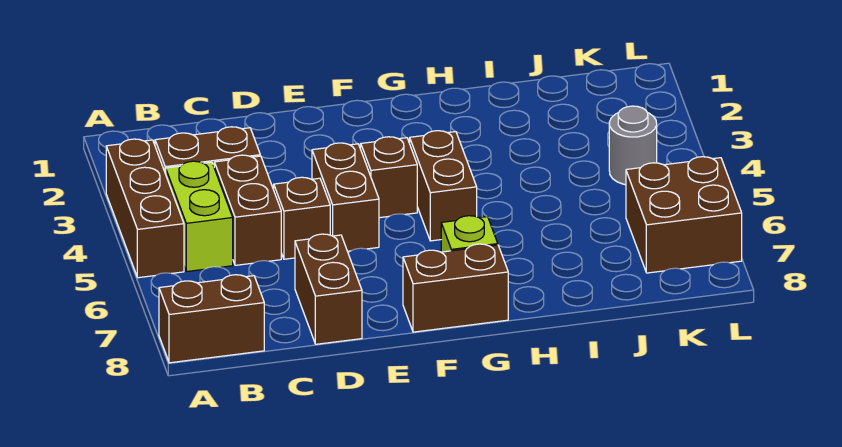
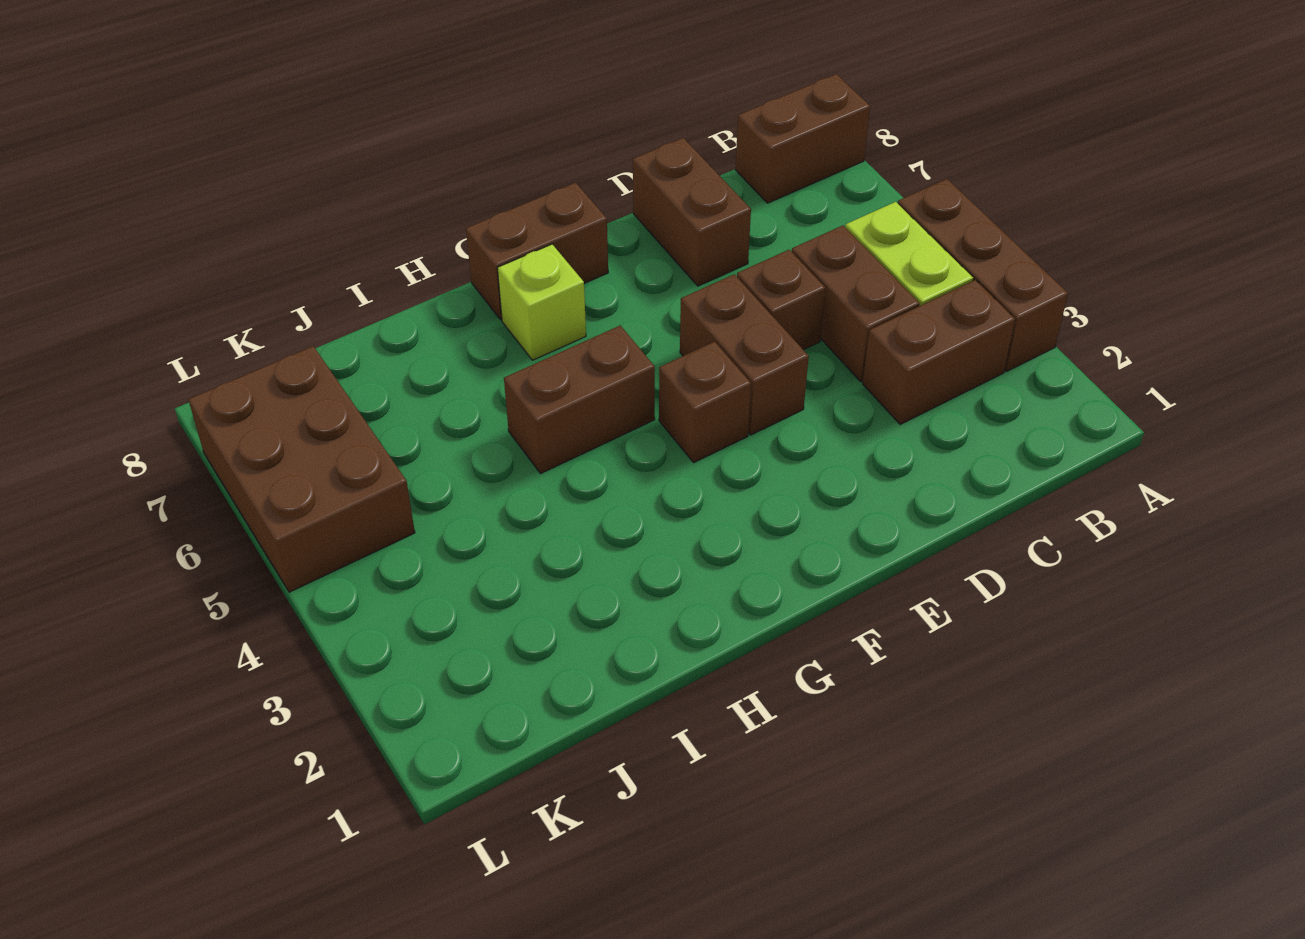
brown brick G4:G5 level 1 -> brown brick G5:H5 level 1
grey round brick K4 level 1 -> none
brown brick K6:L7 level 1 -> brown brick K5:L7 level 1

